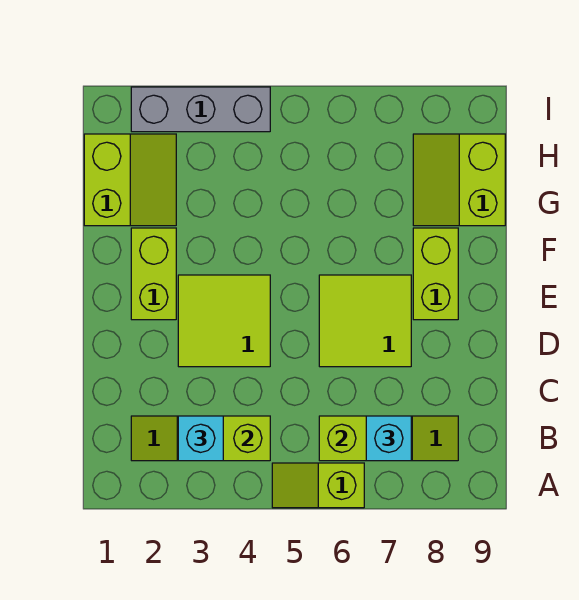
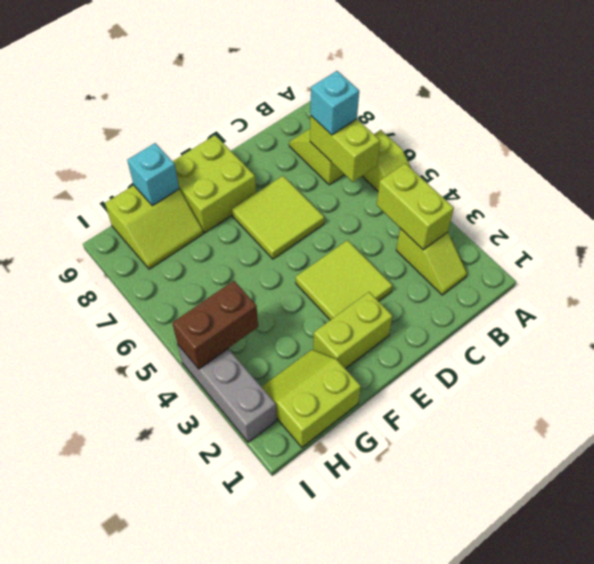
cyan brick B3 level 3 -> cyan brick G9 level 2
lime brick E8:F8 level 1 -> lime brick E8:F9 level 1
none -> brown brick H4:I4 level 2

